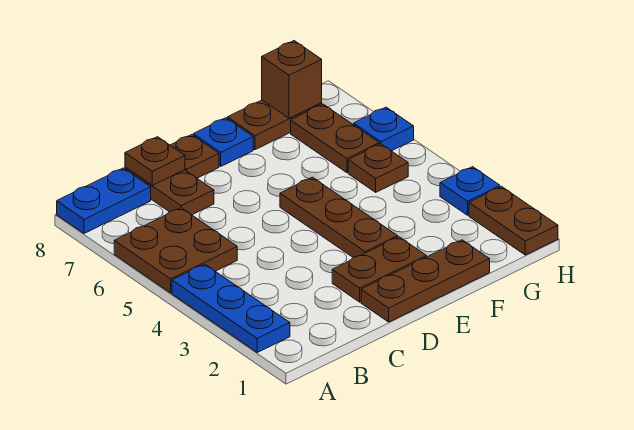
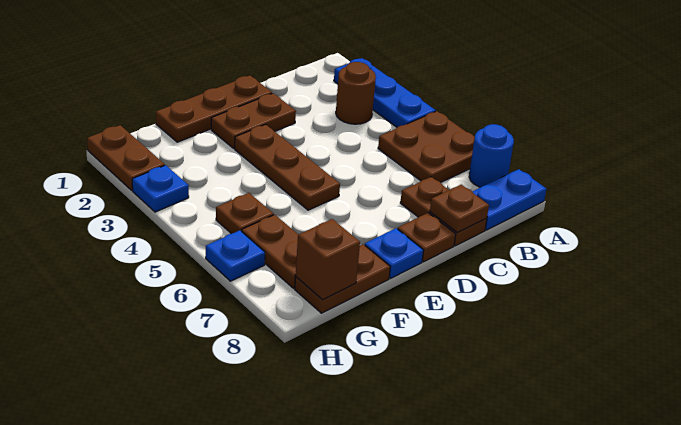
none -> blue round brick A7 level 1
none -> brown round brick B3 level 1

